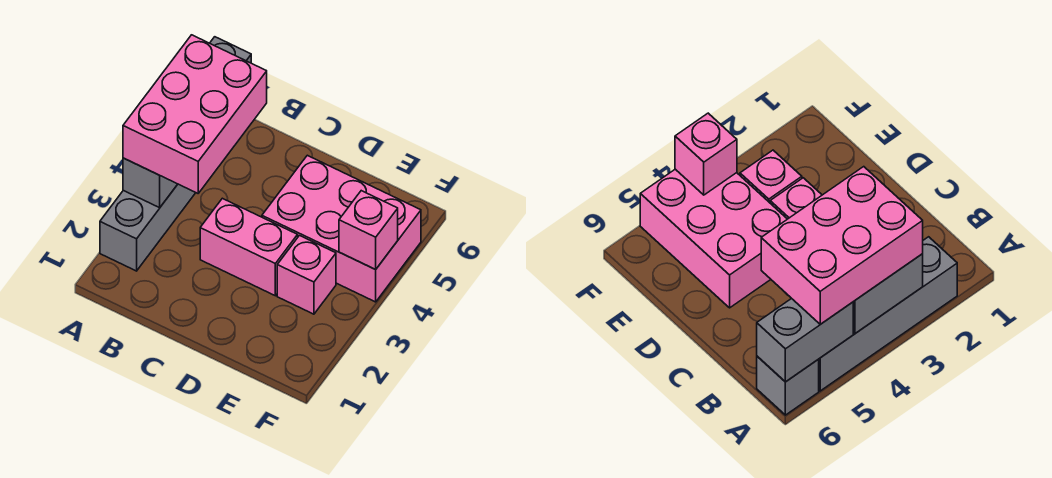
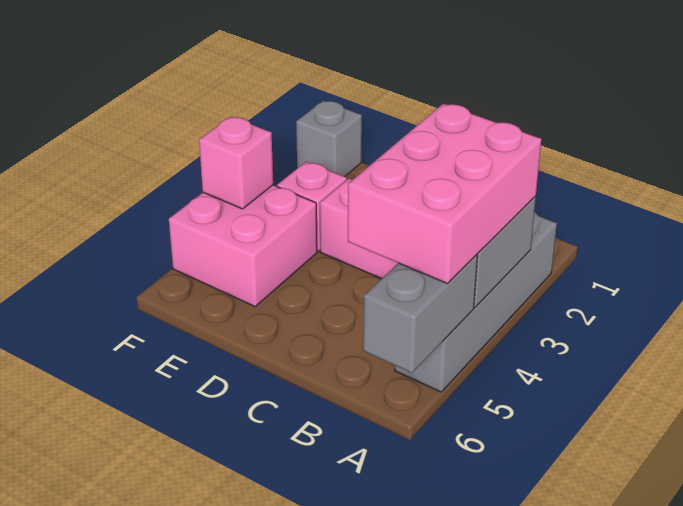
grey brick A6 level 1 -> grey brick F1 level 1
pink brick D4:F5 level 1 -> pink brick E4:F5 level 1

